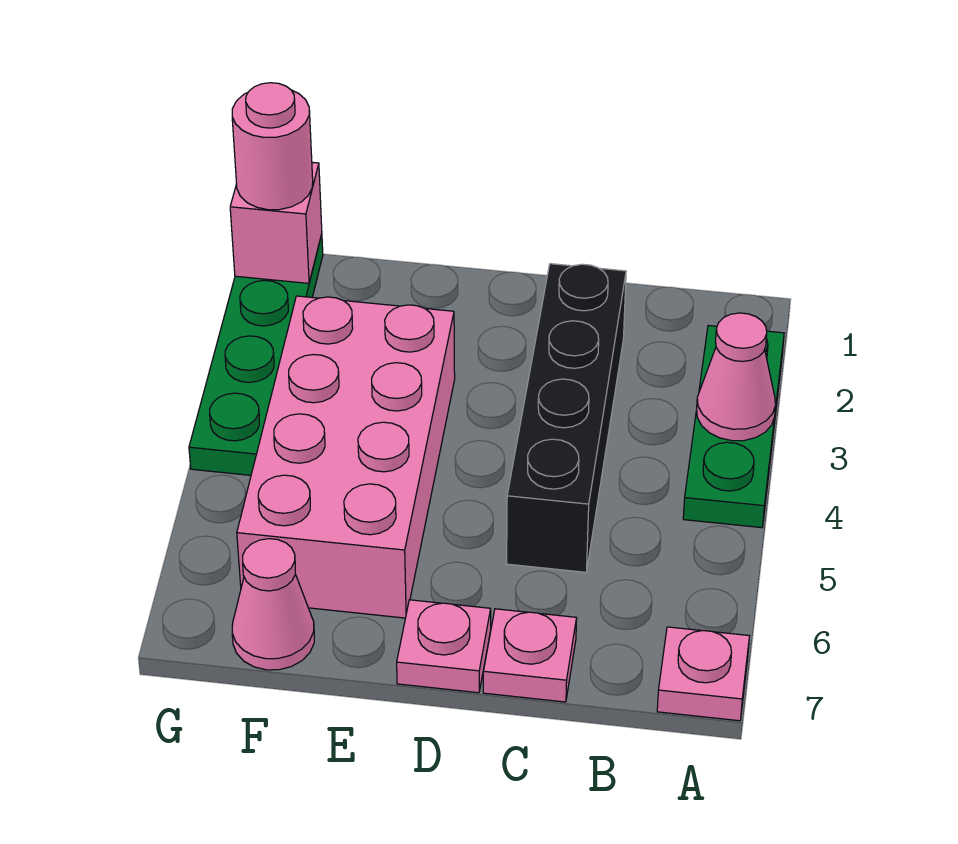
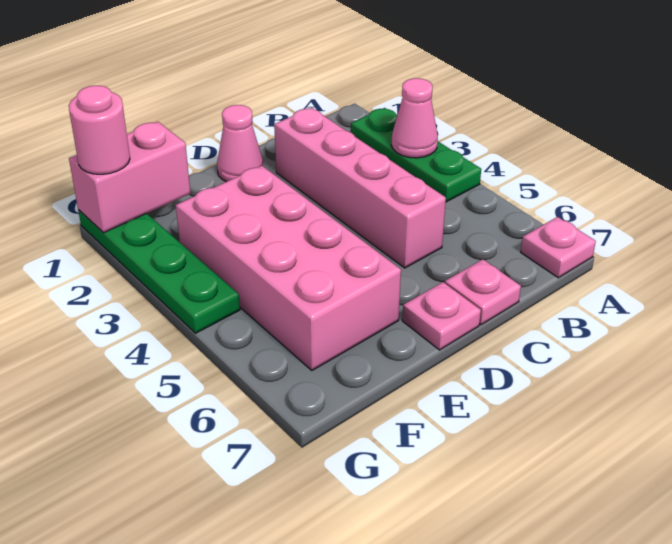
black brick C2:C5 level 1 -> pink brick C2:C5 level 1
pink cone F7 level 1 -> pink cone D1 level 1
pink brick G1 level 2 -> pink brick F1:G1 level 2

